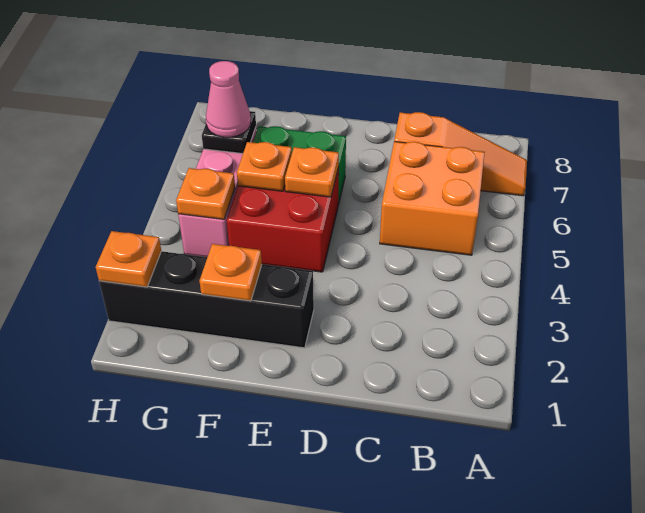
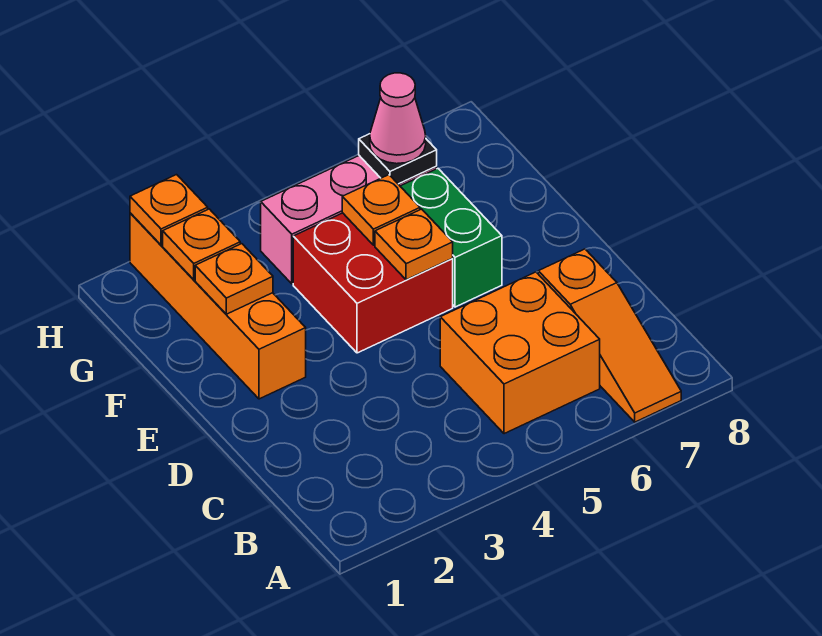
black brick E2:H2 level 1 -> orange brick E2:H2 level 1
orange plate G4 level 2 -> orange plate G2 level 2

